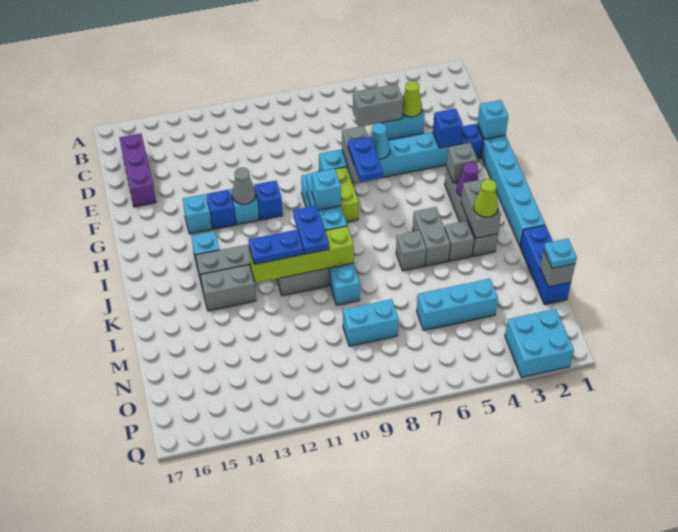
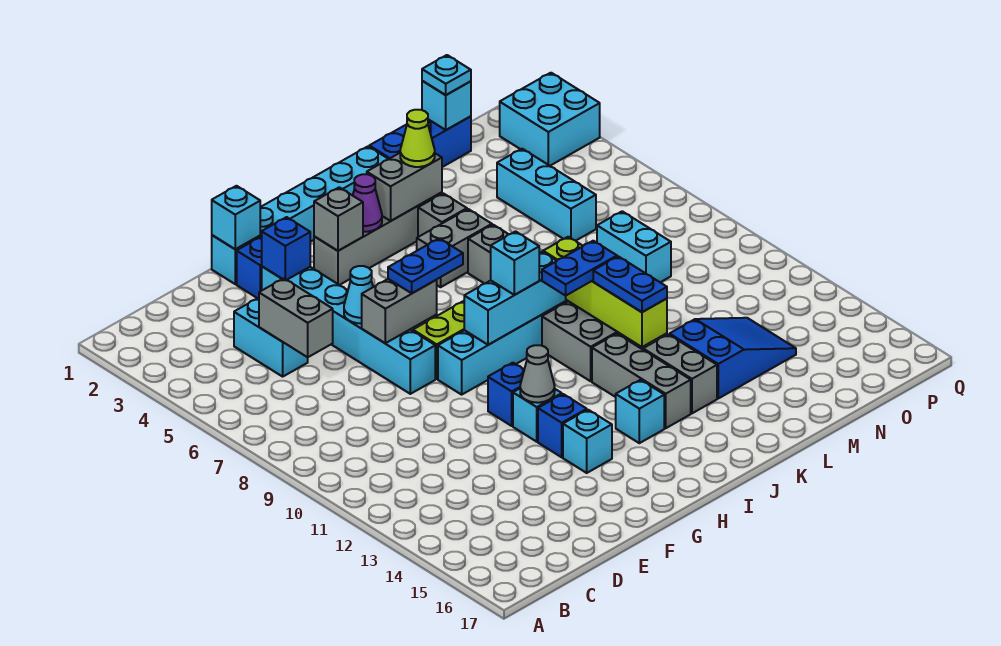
purple brick C16:E16 level 1 -> none
lime cone D4 level 2 -> none
none -> blue slope L13:N14 level 1 top L
grey brick N1 level 2 -> cyan brick N1 level 2

